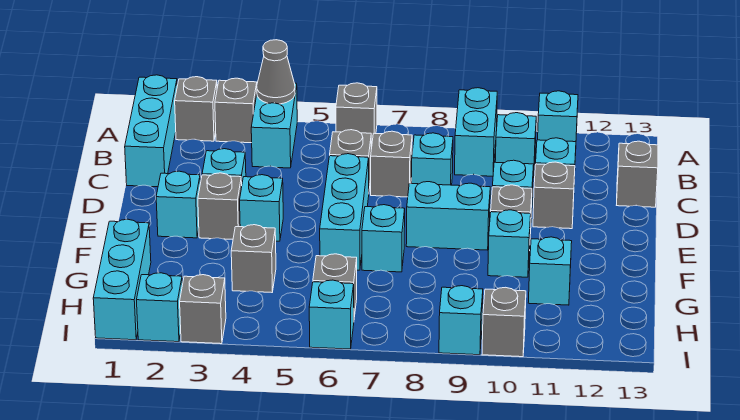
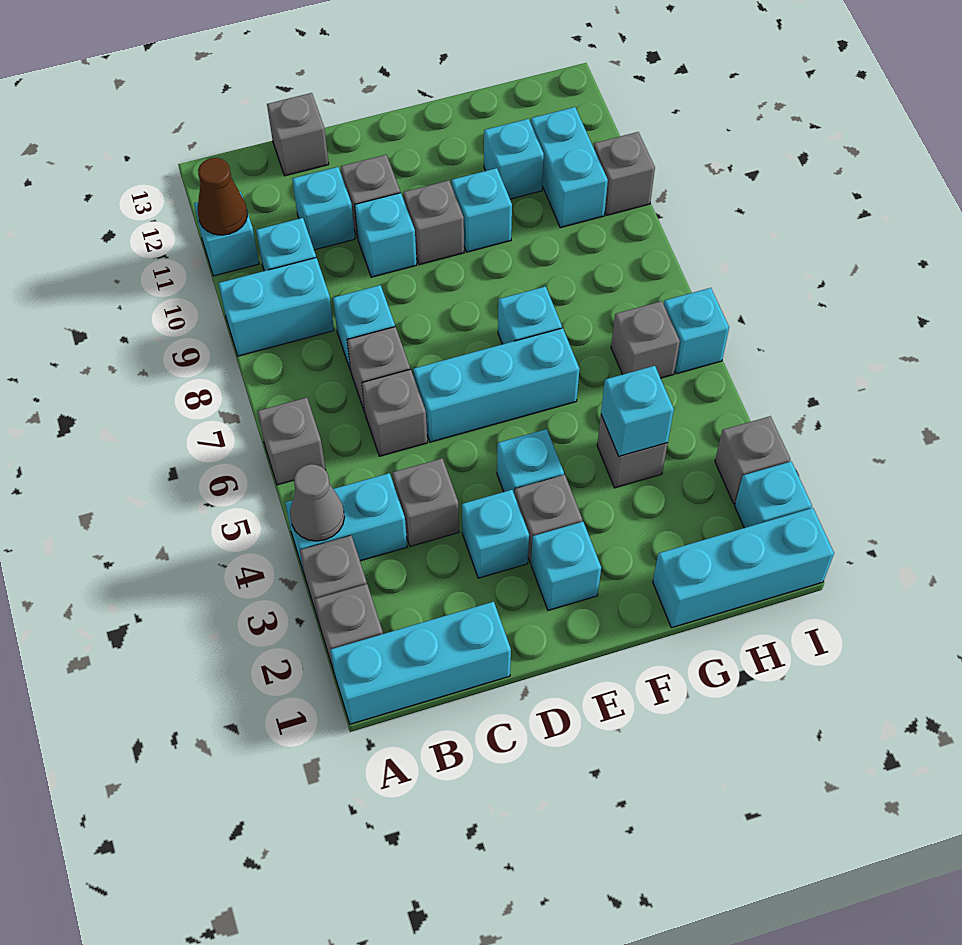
none -> brown cone A11 level 2
none -> grey brick C4 level 1
cyan brick E8:E9 level 1 -> cyan brick H10:H11 level 1
cyan brick I9 level 1 -> cyan brick G4 level 2

